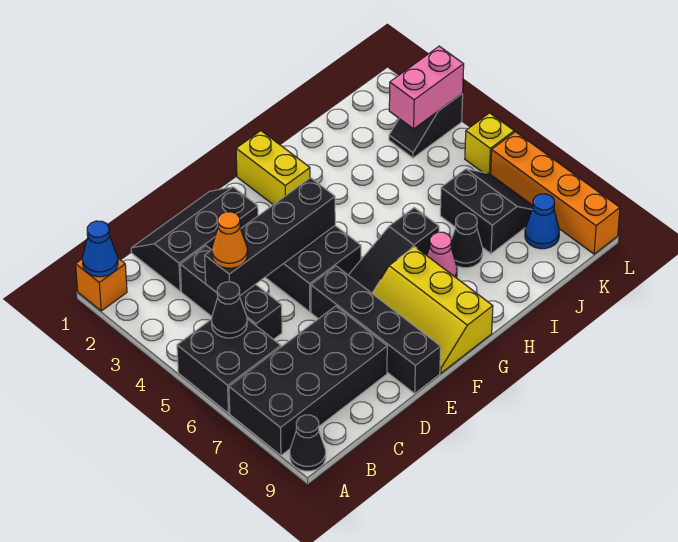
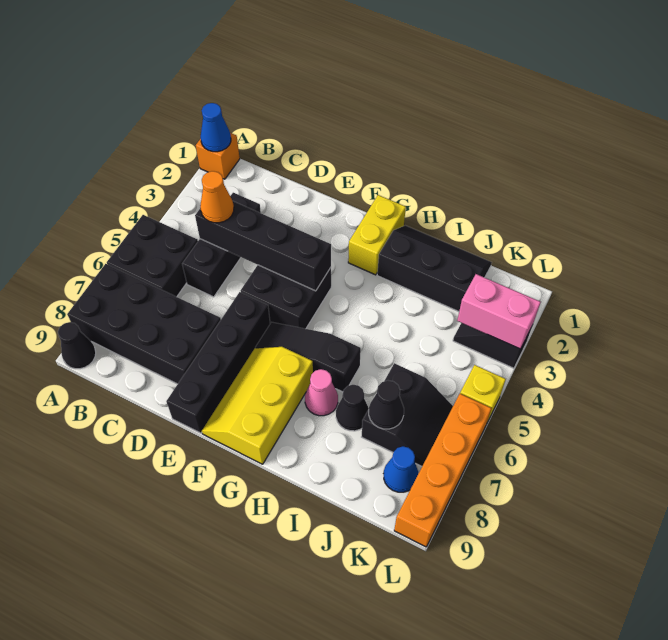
black cone B5 level 2 -> black cone J7 level 2
black slope C1:E2 level 1 top 2 -> black slope H1:J2 level 1 top 2

